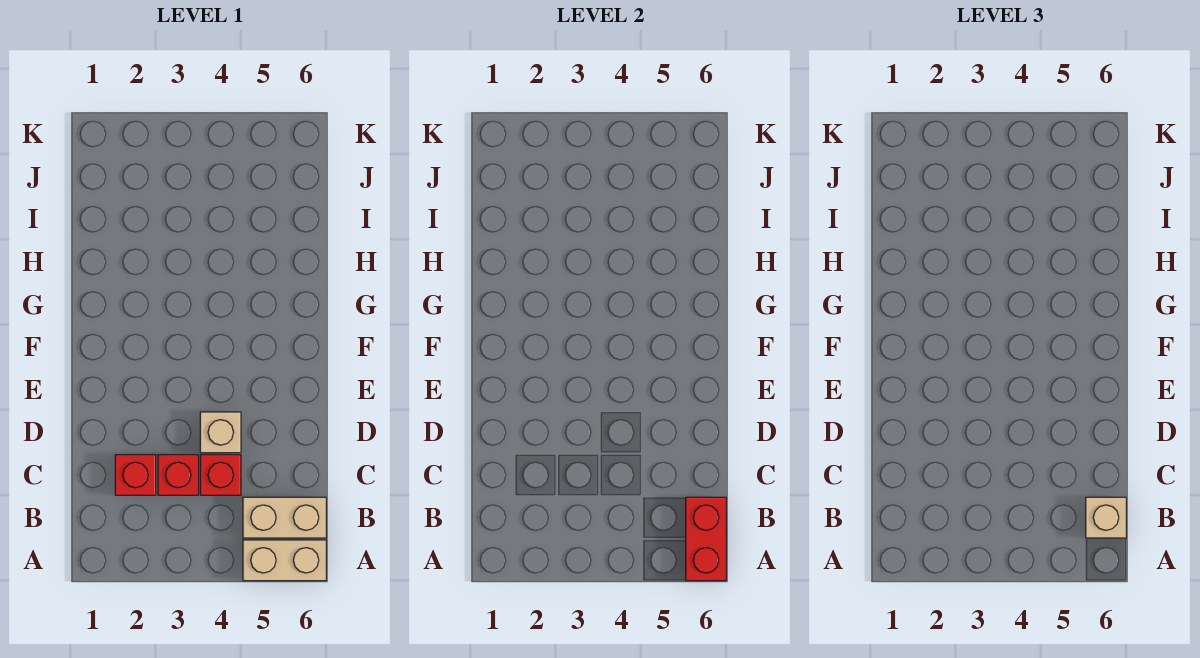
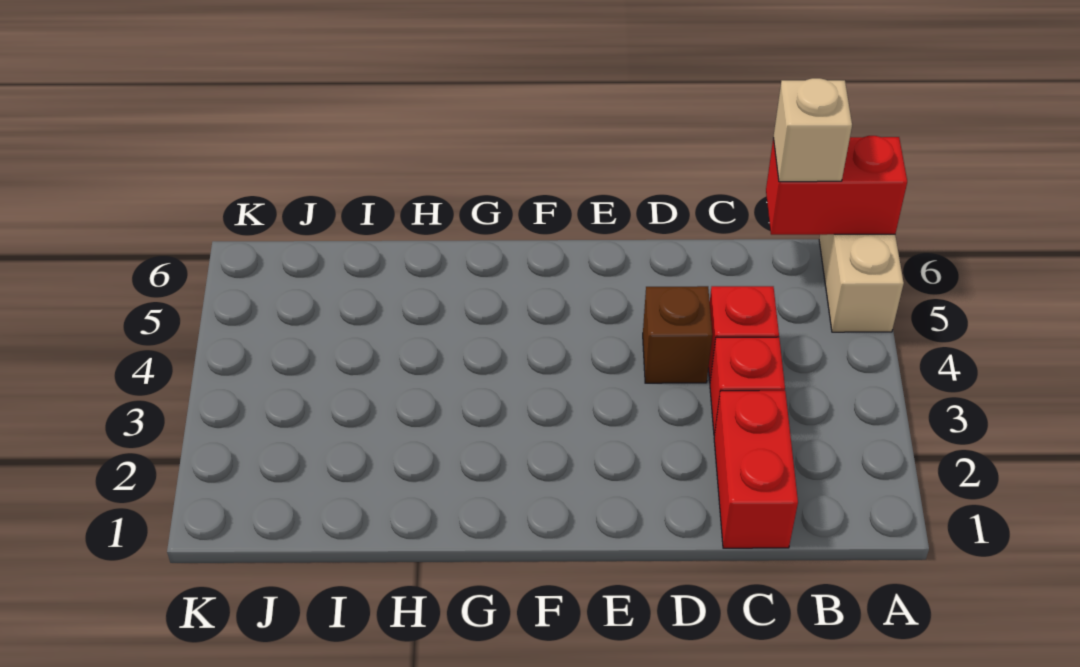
tan brick B5:B6 level 1 -> none
red brick C2 level 1 -> red brick C1:C2 level 1
tan brick D4 level 1 -> brown brick D4 level 1

